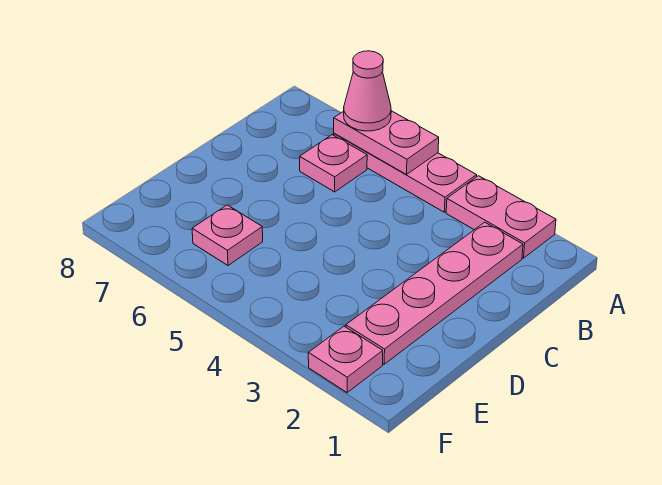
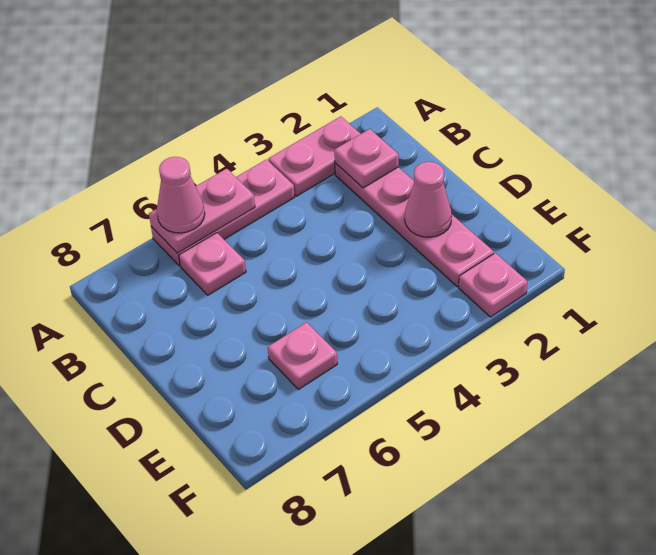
none -> pink plate B2 level 2
none -> pink cone D2 level 2

